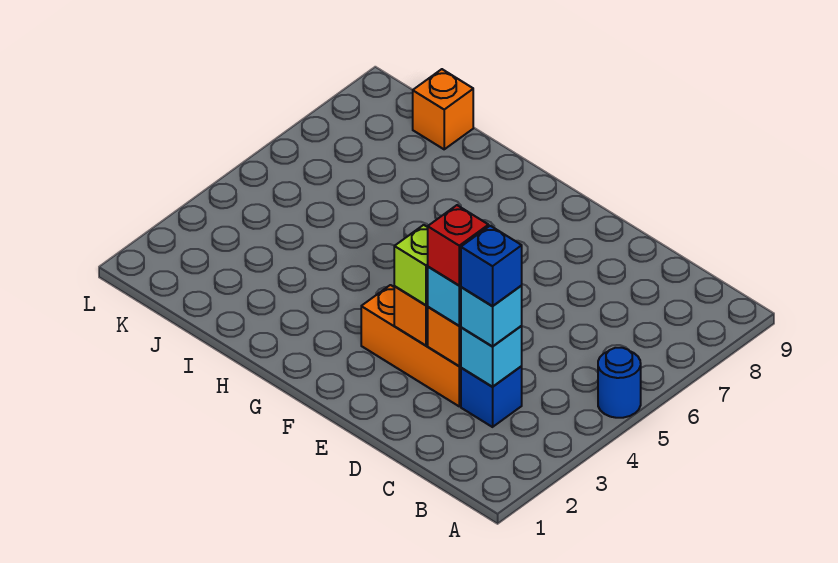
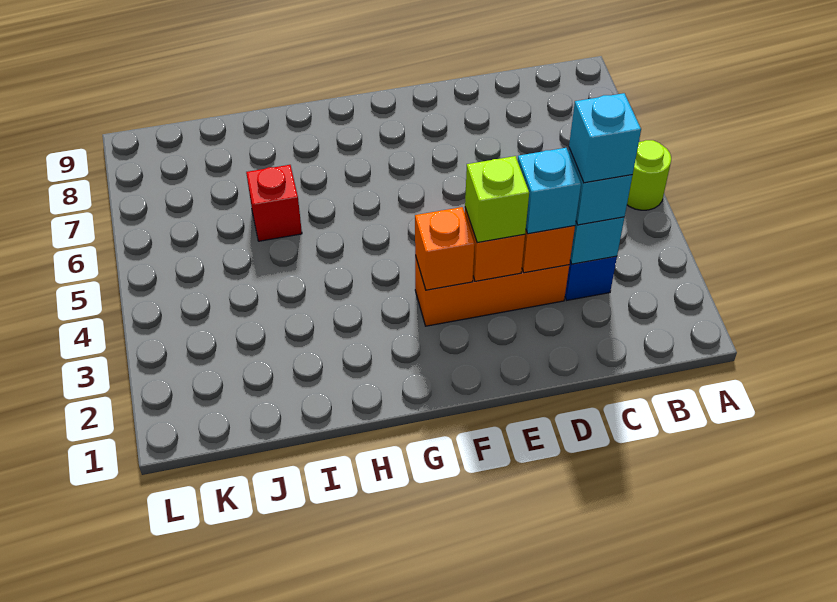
blue round brick A5 level 1 -> lime round brick A5 level 1
blue brick C3 level 4 -> cyan brick C3 level 4
red brick D3 level 4 -> red brick I6 level 1
orange brick J9 level 1 -> orange brick F3 level 2

